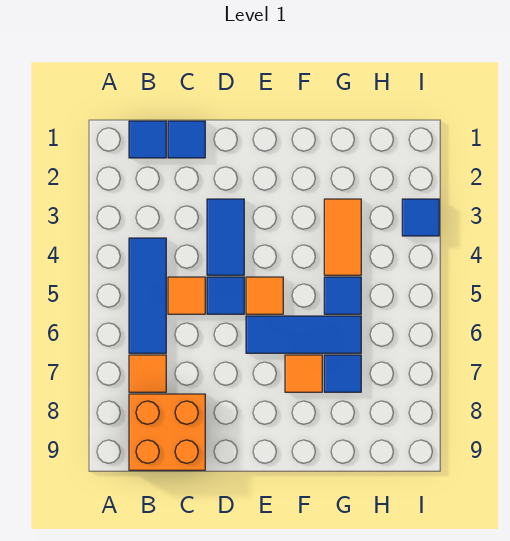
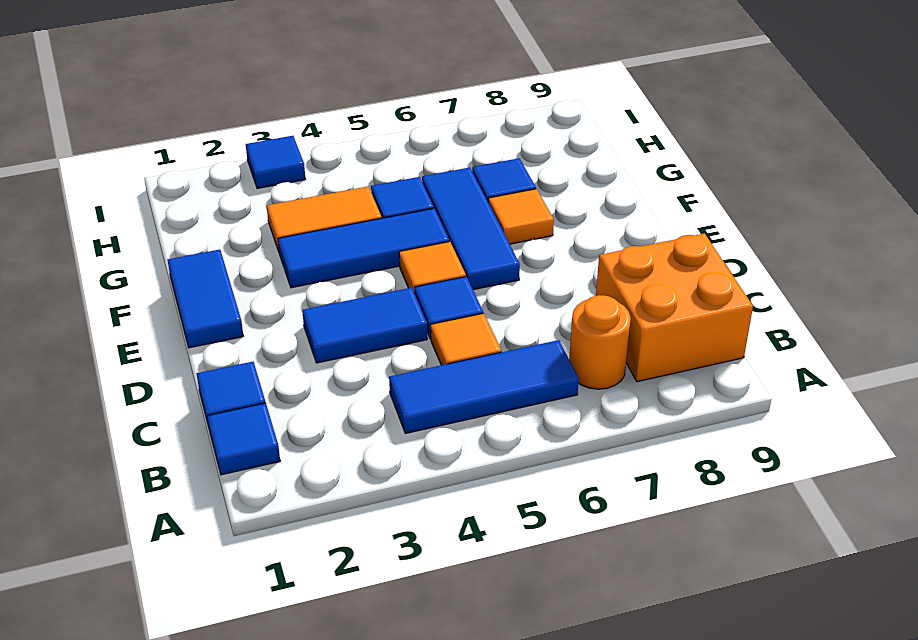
orange tile B7 level 1 -> orange round brick B7 level 1
none -> blue tile E1:F1 level 1
none -> blue tile F3:F5 level 1

